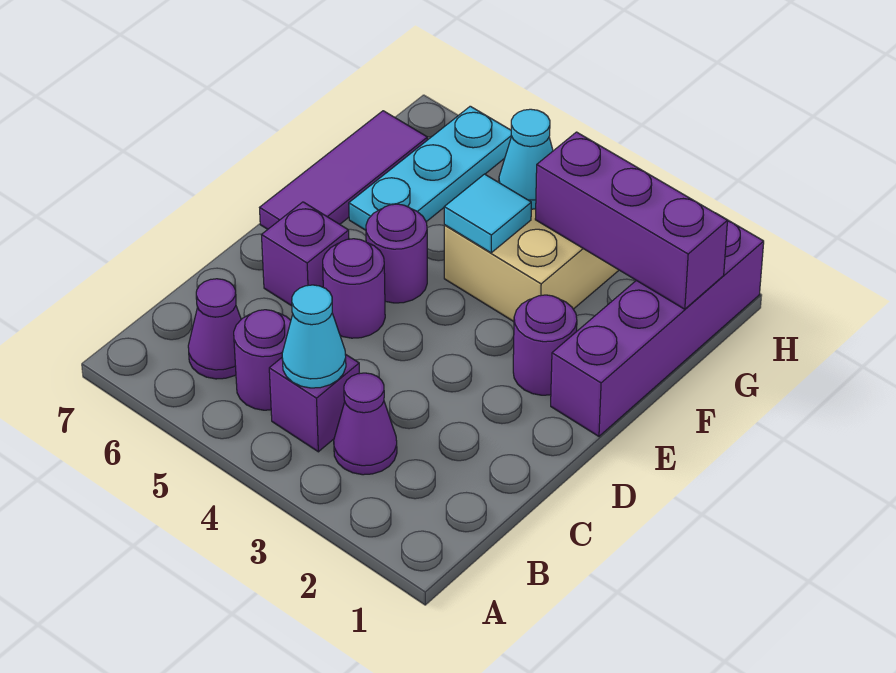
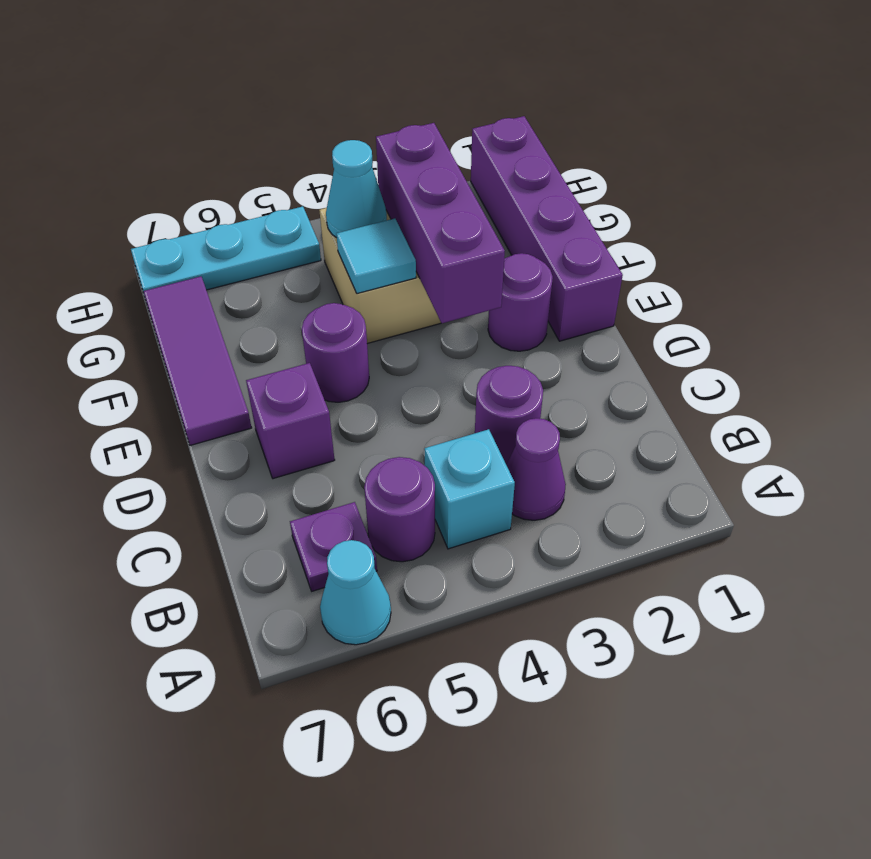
purple brick B4 level 1 -> cyan brick B4 level 1
cyan cone B4 level 2 -> cyan cone A6 level 1
purple cone B6 level 1 -> purple plate B6 level 1
purple round brick D5 level 1 -> purple round brick C3 level 1
cyan plate F6:H6 level 1 -> cyan plate H5:H7 level 1
purple brick G1:G3 level 2 -> purple brick E3:G3 level 2

